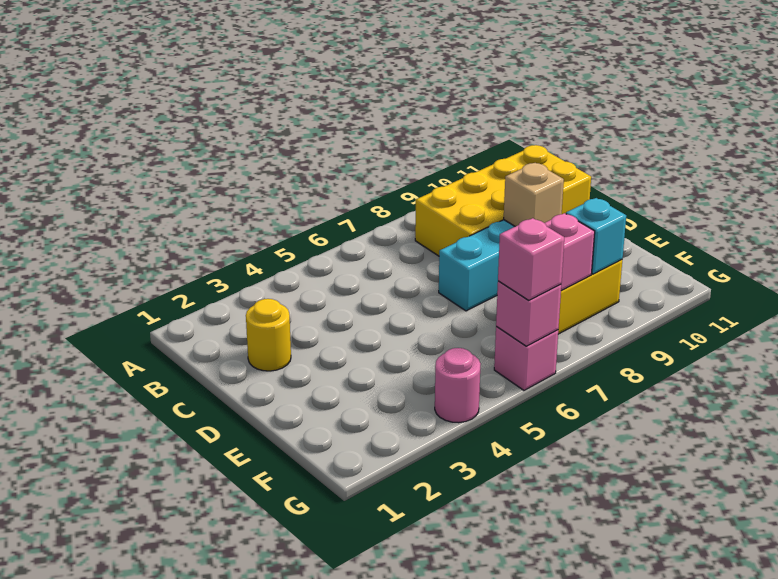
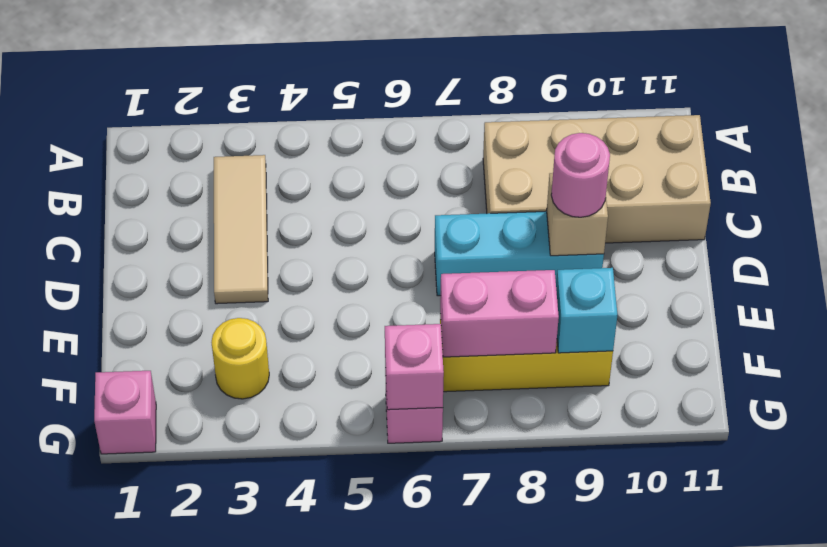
none -> tan tile B3:D3 level 1
yellow brick B8:C11 level 1 -> tan brick B8:C11 level 1
yellow round brick C2 level 1 -> yellow round brick F3 level 1
pink round brick G4 level 1 -> pink round brick D9 level 3
pink brick G6 level 3 -> pink brick G1 level 1

